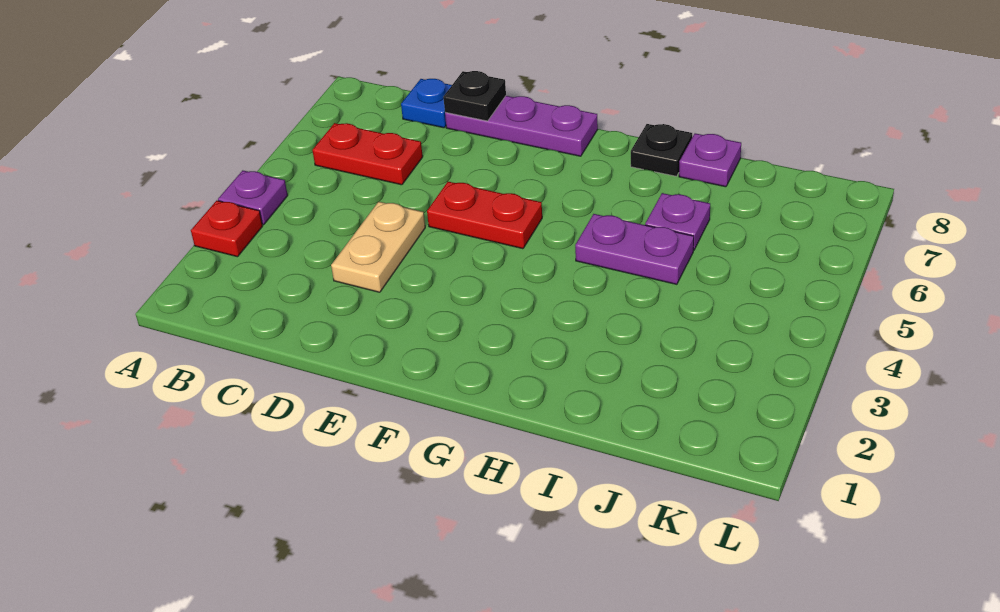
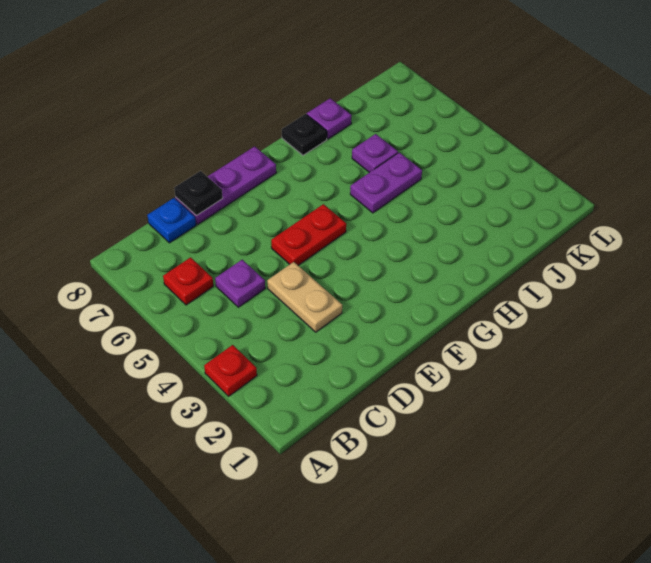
purple plate A4 level 1 -> purple plate C5 level 1
red plate B6:C6 level 1 -> red plate B6 level 1

